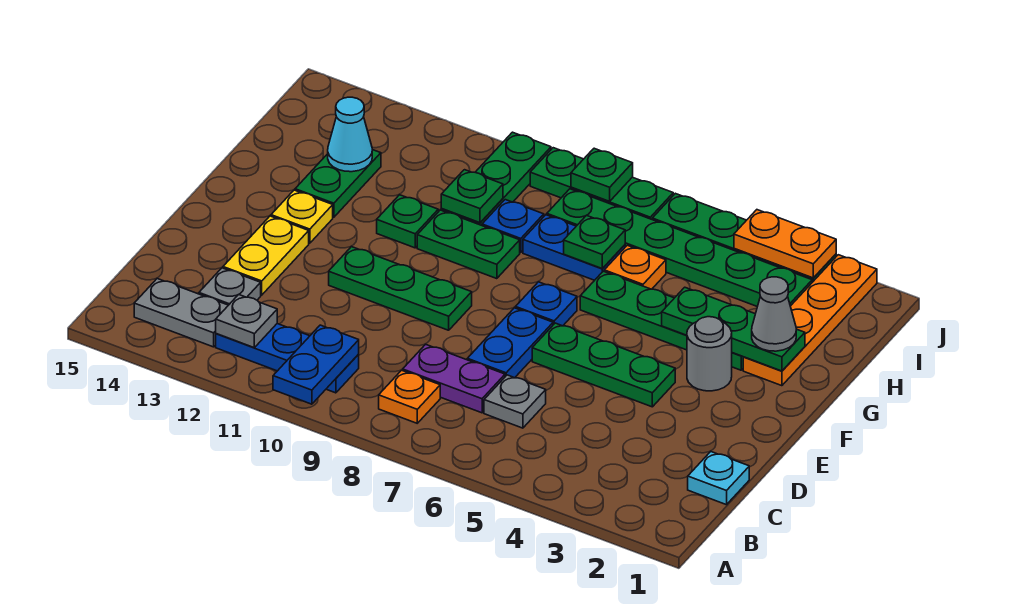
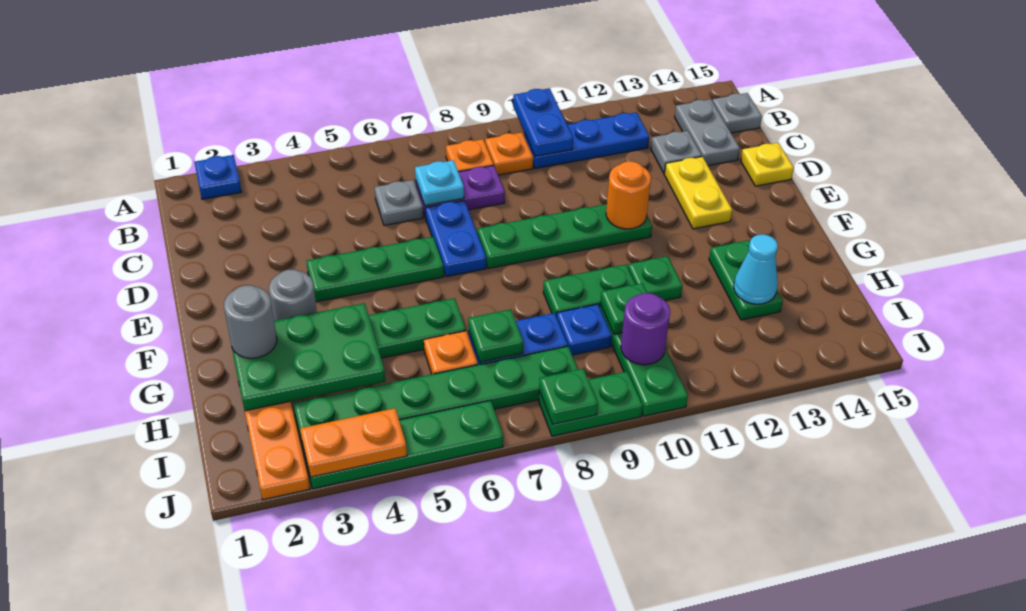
none -> orange plate B9 level 1
grey plate B12 level 2 -> grey plate B15 level 1
grey plate B13:B14 level 1 -> grey plate B14:C14 level 1
cyan plate C1 level 1 -> cyan plate C7 level 2
green plate E9:E11 level 1 -> green plate E8:E11 level 1
none -> orange round brick E11 level 2
blue plate F7 level 1 -> blue plate A2 level 1
yellow plate F13 level 1 -> yellow plate D15 level 1
green plate G2:G4 level 2 -> green plate G2:H4 level 2
grey cone G2 level 3 -> grey round brick G2 level 3
none -> purple round brick I10 level 2
green plate J7:J9 level 1 -> green plate J8:J9 level 1

